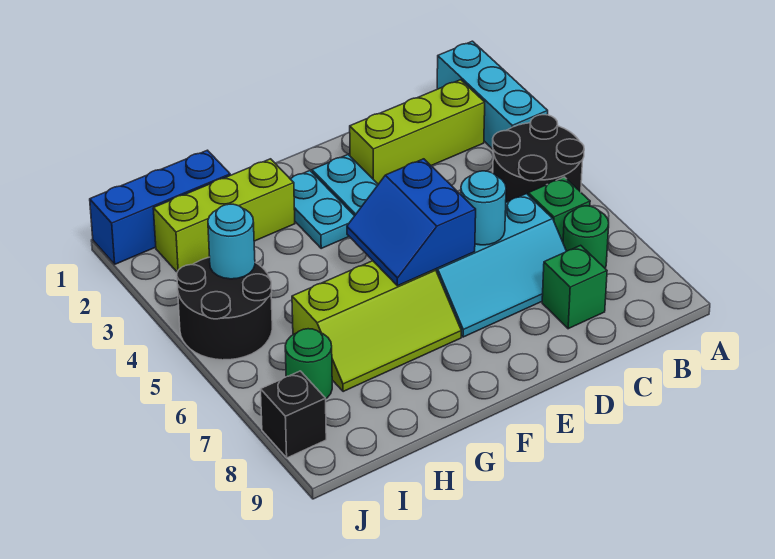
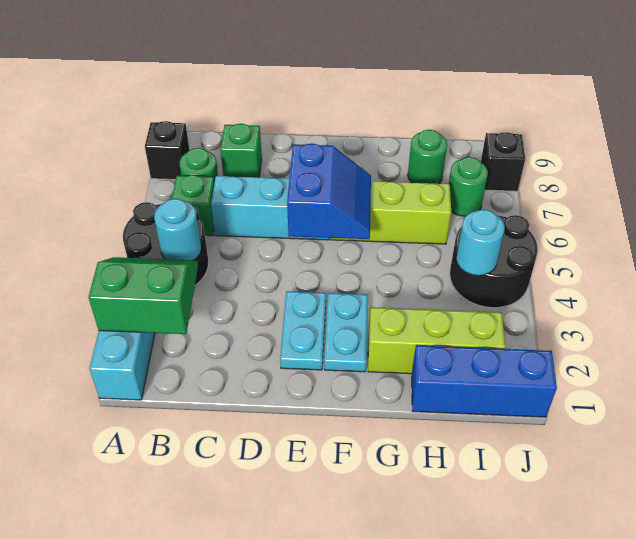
none -> green slope A2:B3 level 2 top 2
none -> black brick A8 level 1
lime brick B2:D2 level 1 -> none
cyan round brick D6 level 2 -> cyan round brick B4 level 2
none -> green round brick H8 level 1

